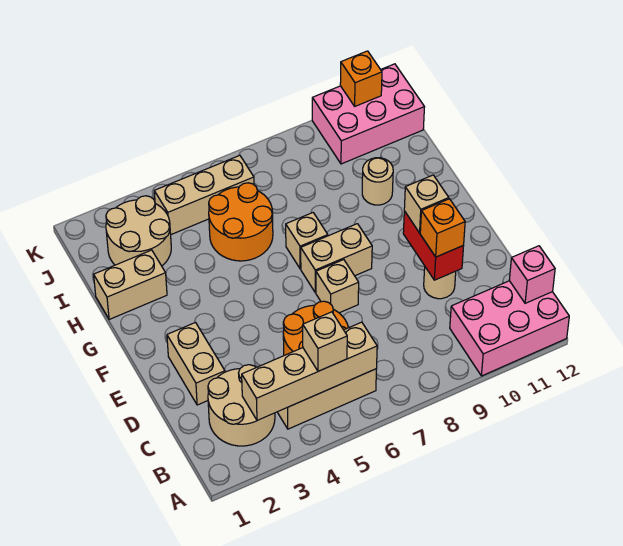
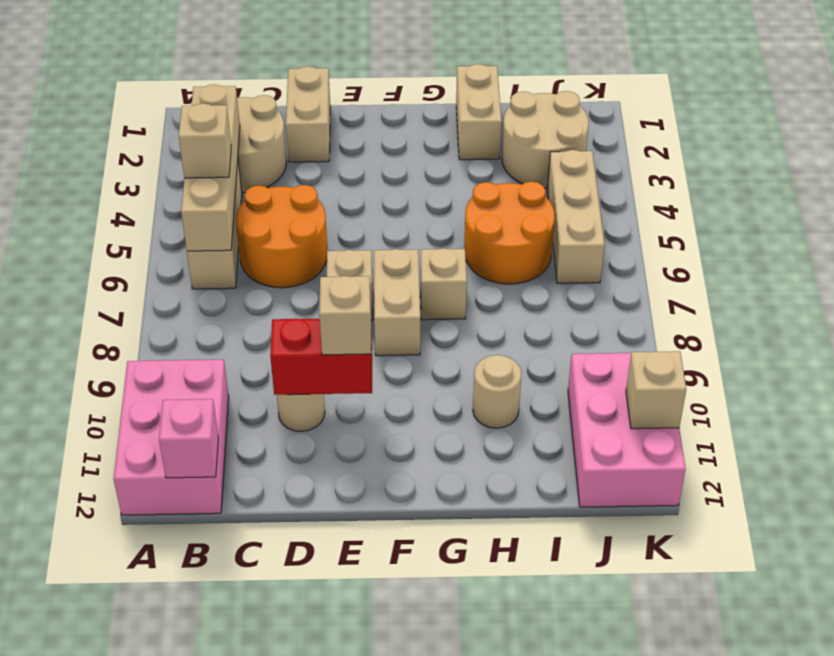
tan brick D2:E2 level 1 -> tan brick D1:D2 level 1
orange brick D10 level 3 -> none
orange brick K11 level 2 -> tan brick K11 level 2

